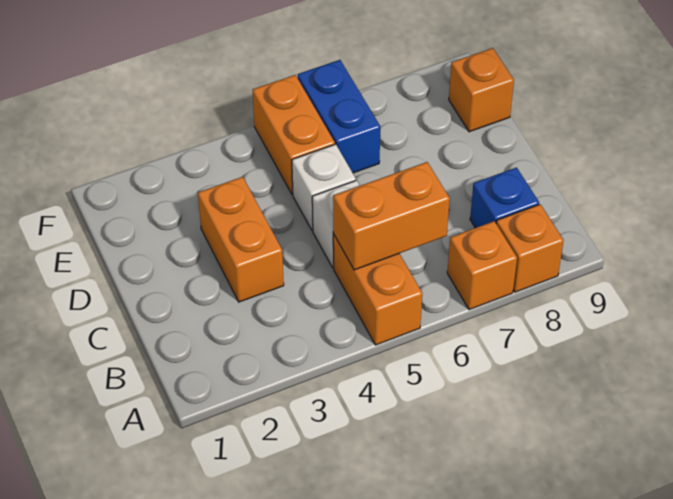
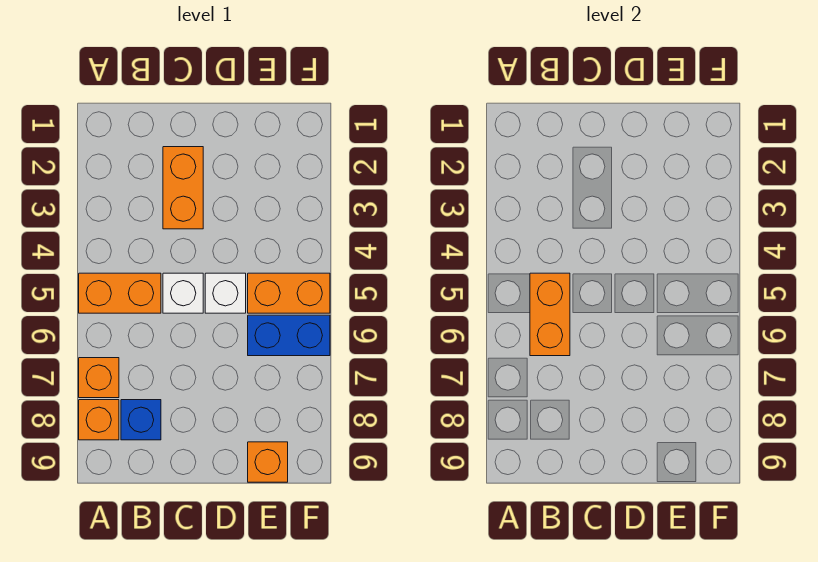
orange brick C3:D3 level 1 -> orange brick C2:C3 level 1

